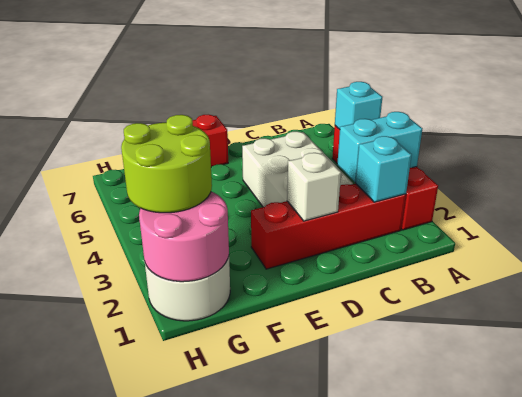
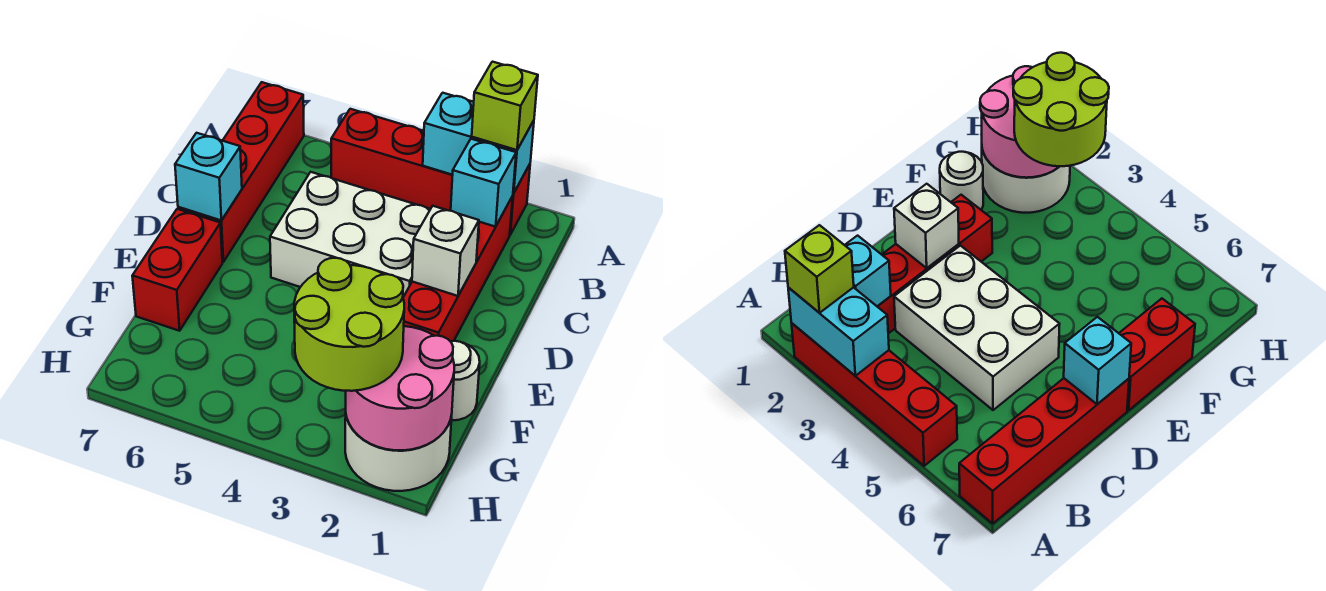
none -> lime brick A2 level 3
cyan brick A3:B3 level 2 -> cyan brick A2:A3 level 2
cyan brick A5 level 2 -> cyan brick D7 level 2
none -> red brick A7:D7 level 1
none -> white round brick F1 level 1

